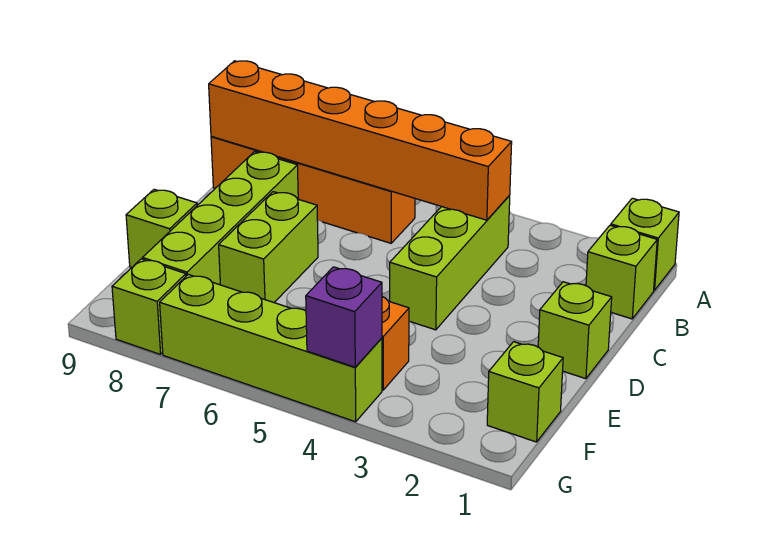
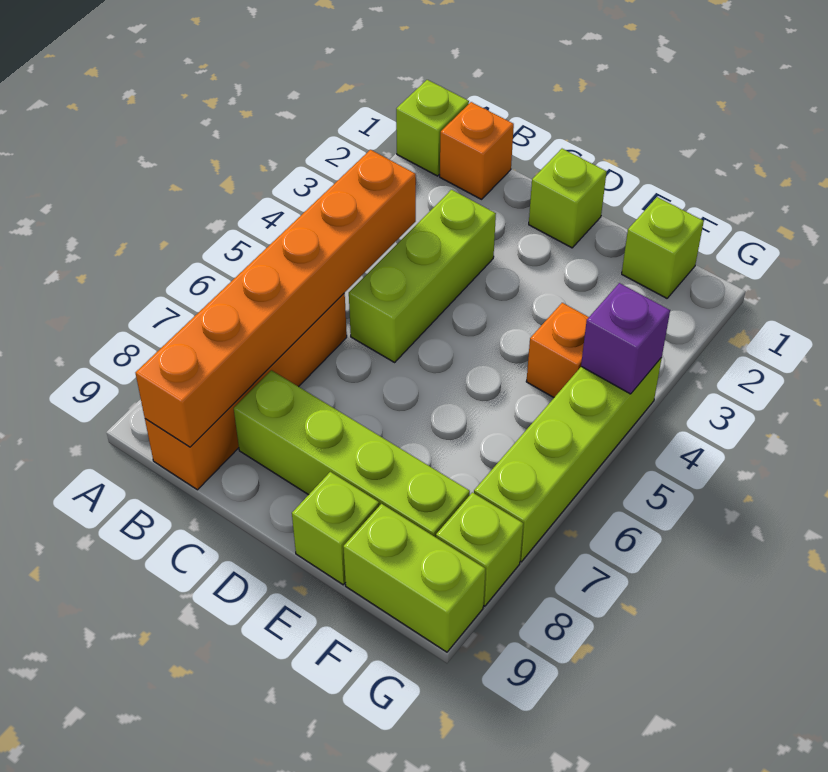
lime brick B1 level 1 -> orange brick B1 level 1
lime brick B4:D4 level 1 -> lime brick C3:C5 level 1
lime brick D7:E7 level 1 -> lime brick F9:G9 level 1

